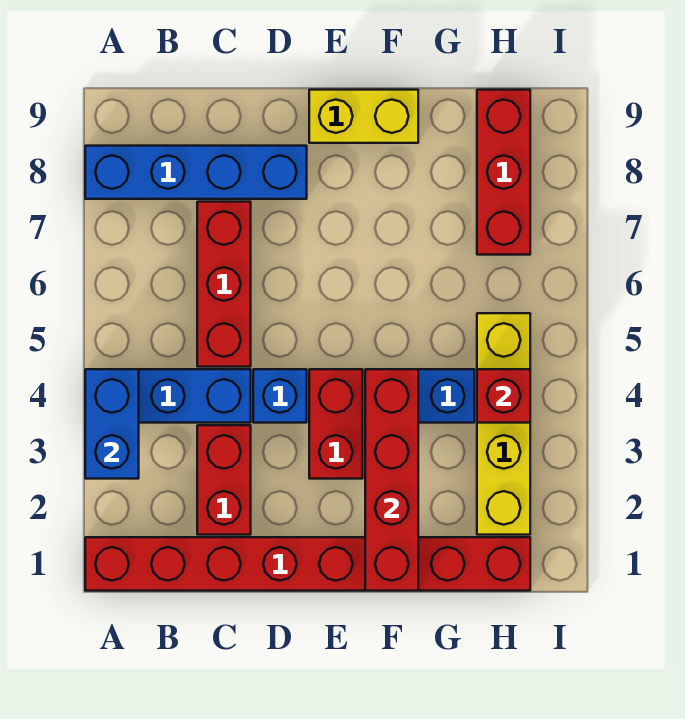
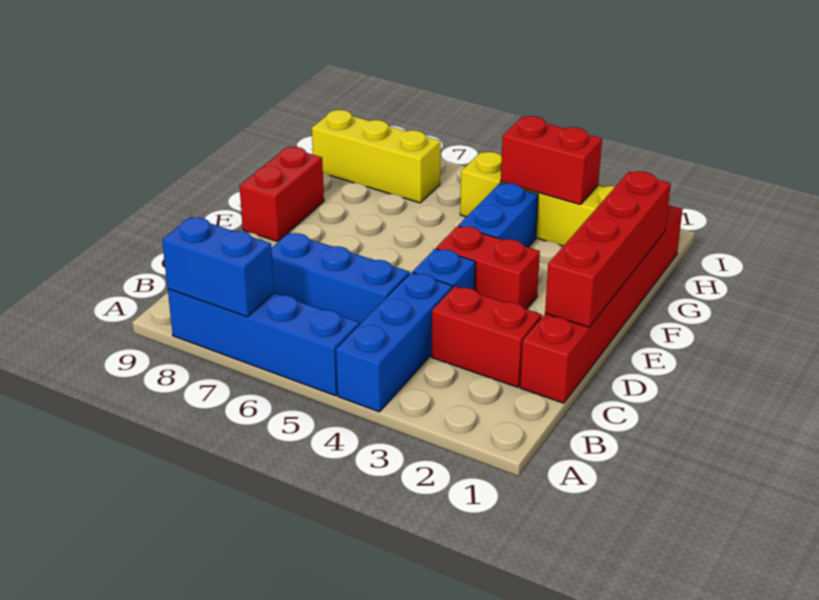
red brick A1:H1 level 1 -> red brick C1:H1 level 1
blue brick A3:A4 level 2 -> blue brick A7:A8 level 2
blue brick A8:D8 level 1 -> blue brick A5:A8 level 1
red brick C5:C7 level 1 -> blue brick C5:C7 level 1
yellow brick E9:F9 level 1 -> red brick E9:F9 level 1
red brick F1:F4 level 2 -> red brick D1:G1 level 2
red brick H4 level 2 -> red brick H3:H4 level 2
red brick H7:H9 level 1 -> yellow brick H7:H9 level 1

